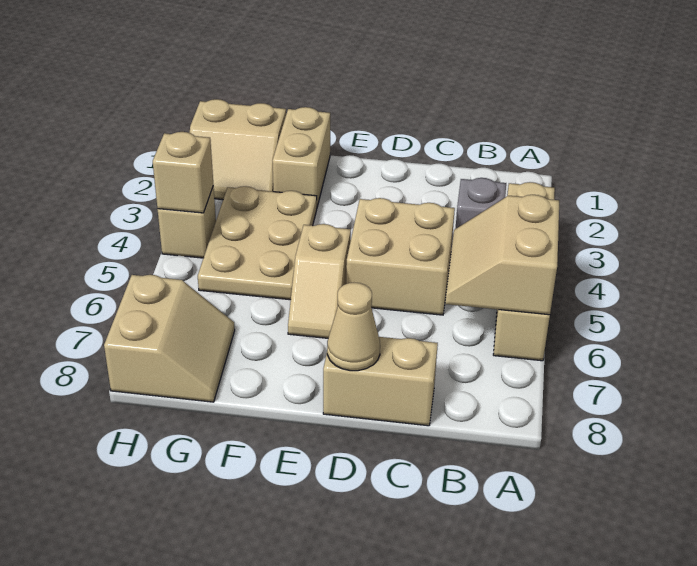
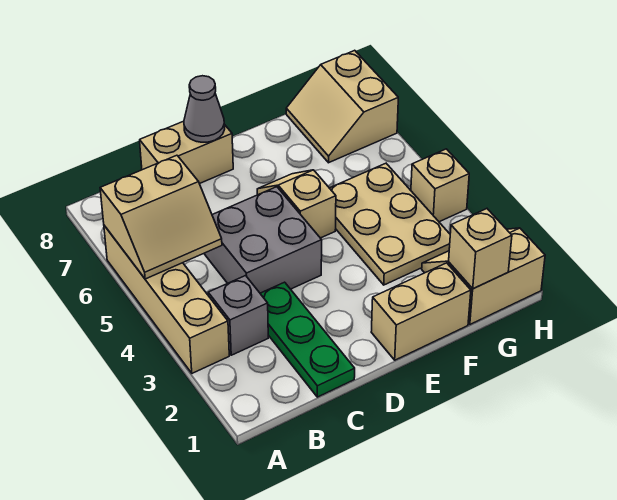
tan slope A5:B6 level 2 top A -> tan slope A5:B6 level 2 top 6
none -> green plate C1:C3 level 1
tan brick C4:D5 level 1 -> grey brick C4:D5 level 1
tan cone D8 level 2 -> grey cone D8 level 2
tan brick F1:F2 level 1 -> tan brick E1:F1 level 1
tan brick H4 level 2 -> tan brick G1 level 2

